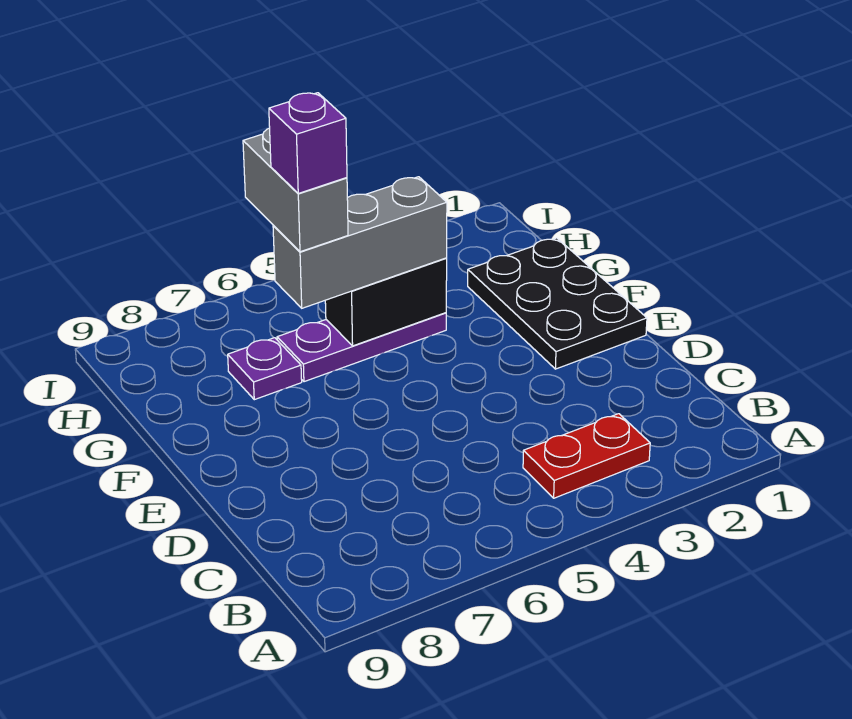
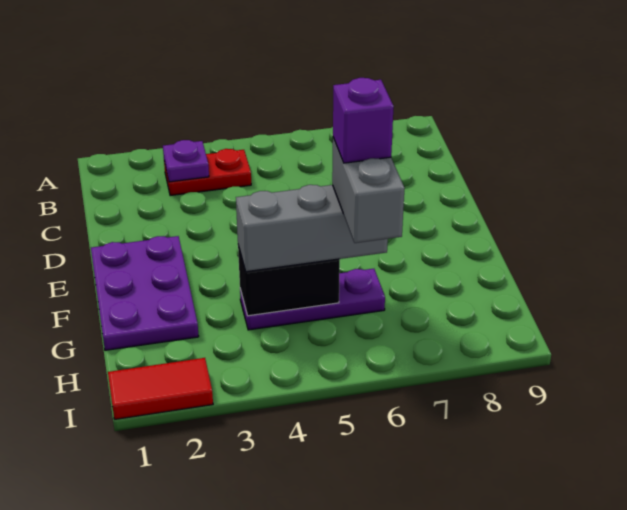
black plate E1:G2 level 1 -> purple plate E1:G2 level 1
purple plate G7 level 1 -> purple plate B3 level 2
none -> red tile I1:I2 level 1

